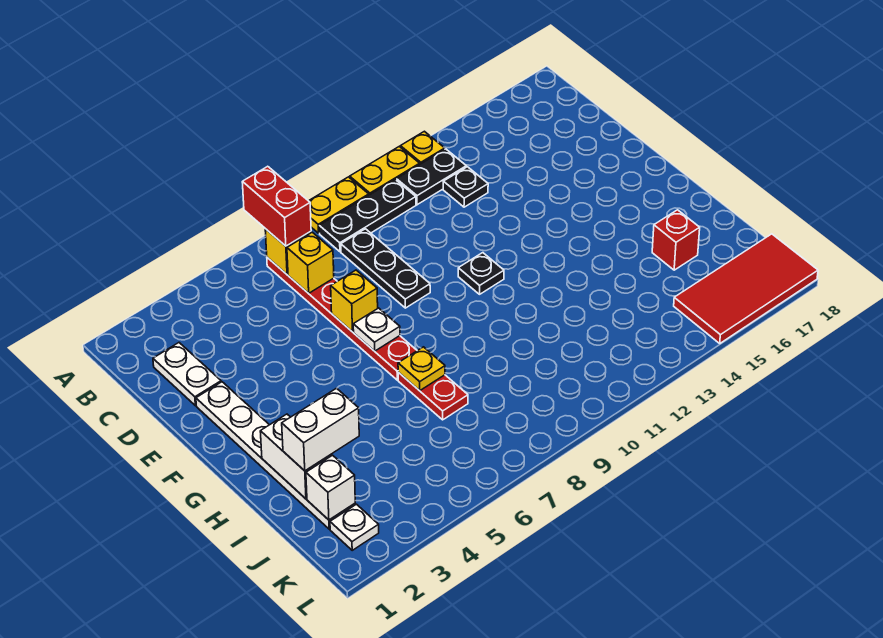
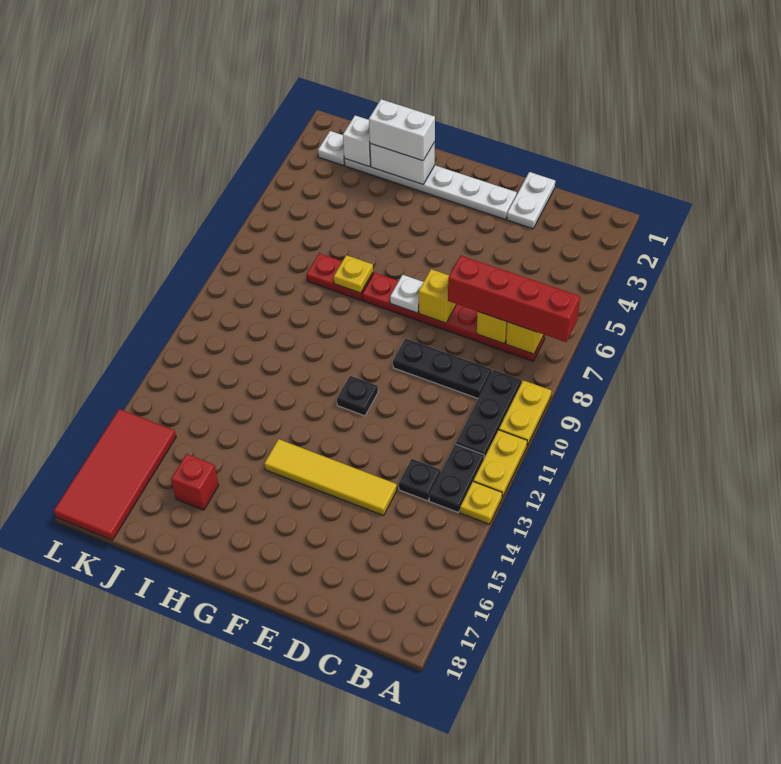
red brick A7:B7 level 3 -> red brick A7:D7 level 3
white plate C2:D2 level 1 -> white plate D1:D2 level 1
none -> yellow tile D14:G14 level 1
white brick I2:I3 level 3 -> white brick H2:I2 level 3

